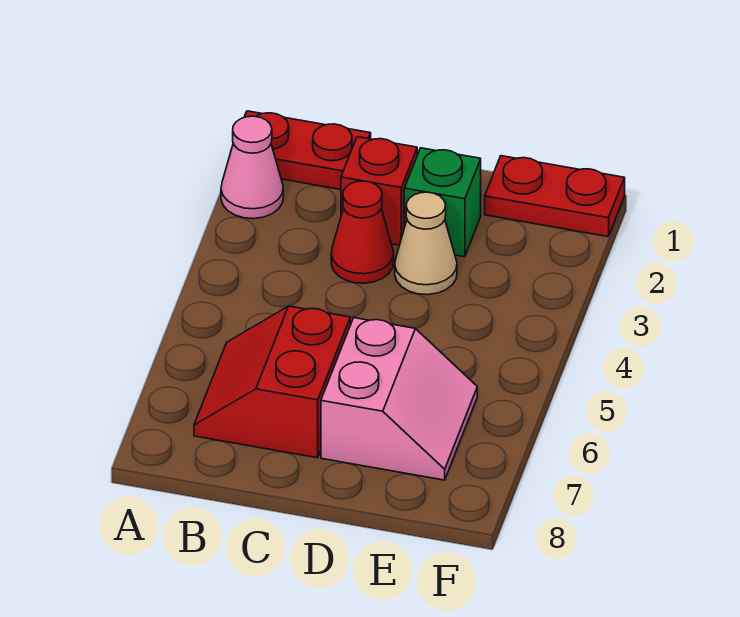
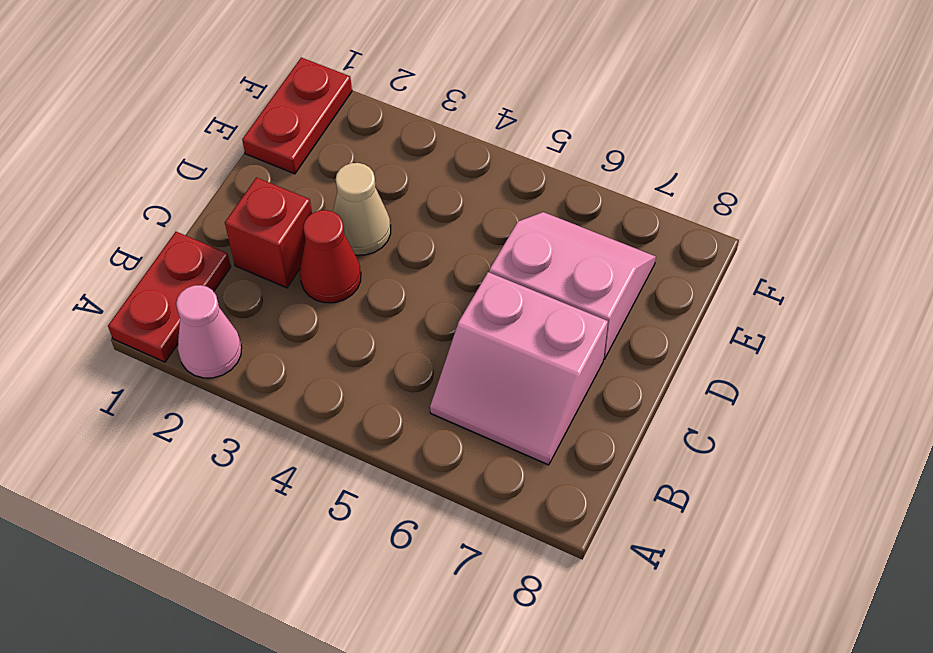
red slope B6:C7 level 1 top C -> pink slope B6:C7 level 1 top C
green brick D2 level 1 -> none

